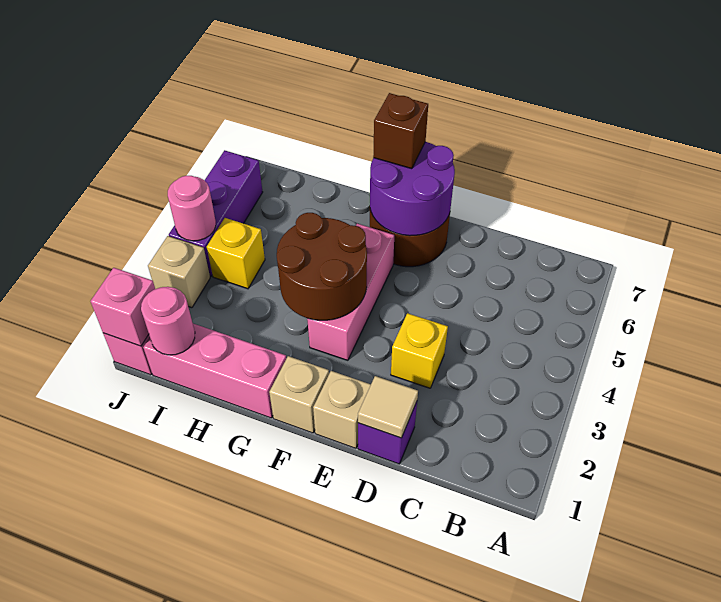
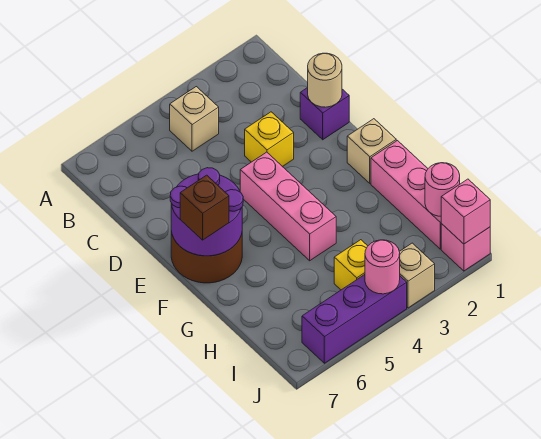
tan tile D1 level 2 -> tan round brick D1 level 2
tan brick E1 level 1 -> tan brick B4 level 1
pink brick F3:F5 level 1 -> pink brick E4:G4 level 1
brown round brick F3:G4 level 2 -> none

